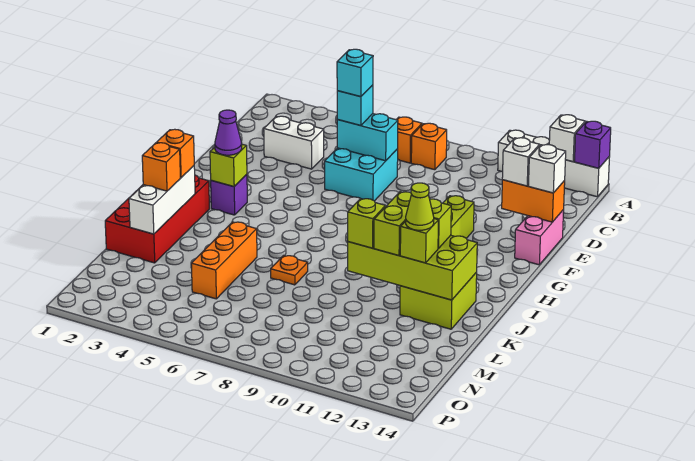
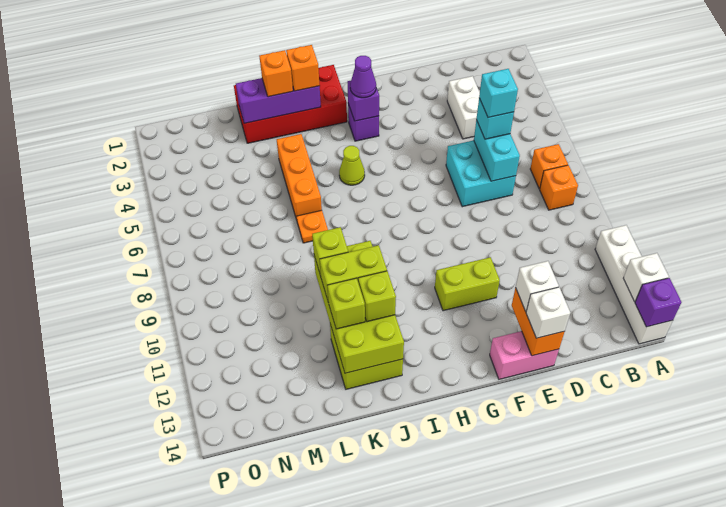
lime brick H3 level 2 -> purple brick H3 level 2
white brick J2:L2 level 2 -> purple brick J2:L2 level 2
orange brick K5:M5 level 1 -> orange brick K4:K6 level 1
lime cone K12 level 4 -> lime cone I5 level 1

